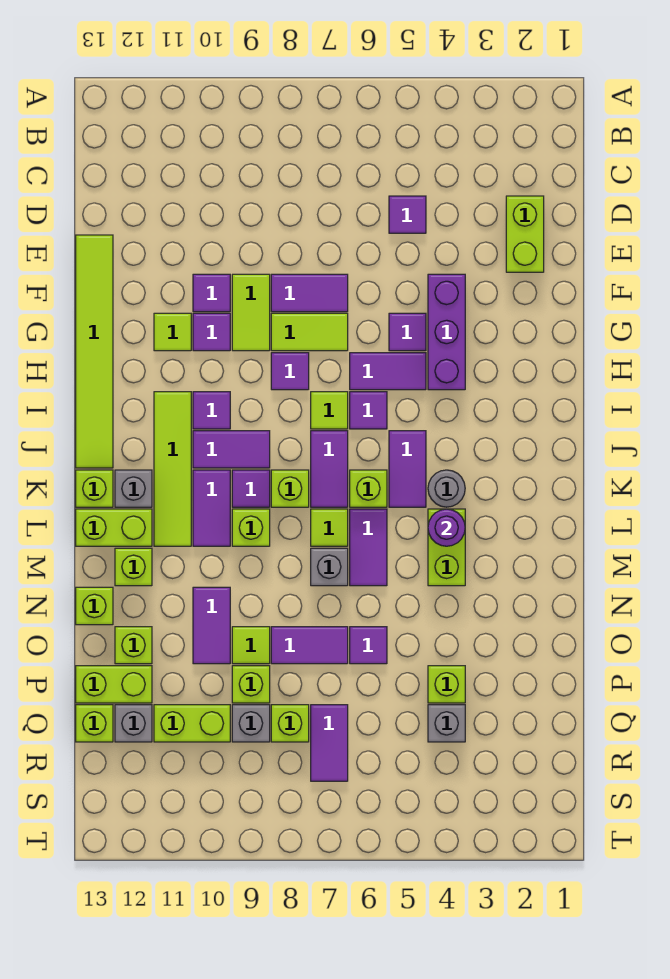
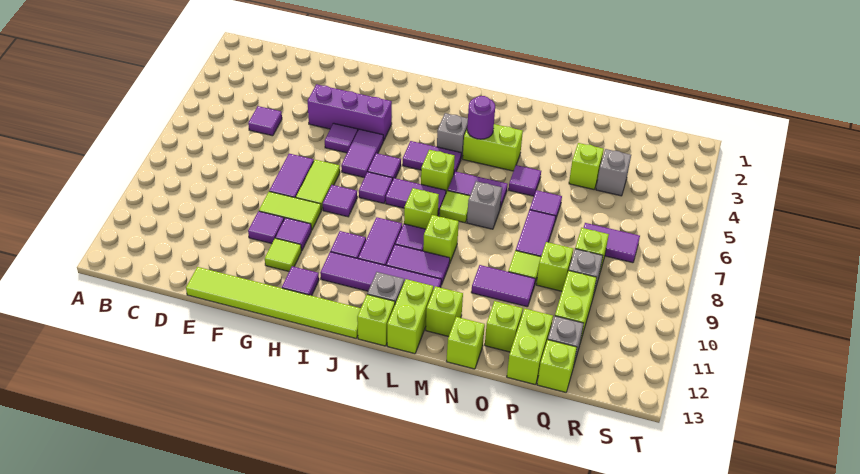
lime brick D2:E2 level 1 -> none
none -> purple tile H12 level 1
lime tile I7 level 1 -> purple tile I7 level 1
lime tile I11:L11 level 1 -> purple tile I11:L11 level 1
grey round brick K4 level 1 -> grey brick K4 level 1
none -> purple tile N5 level 1

